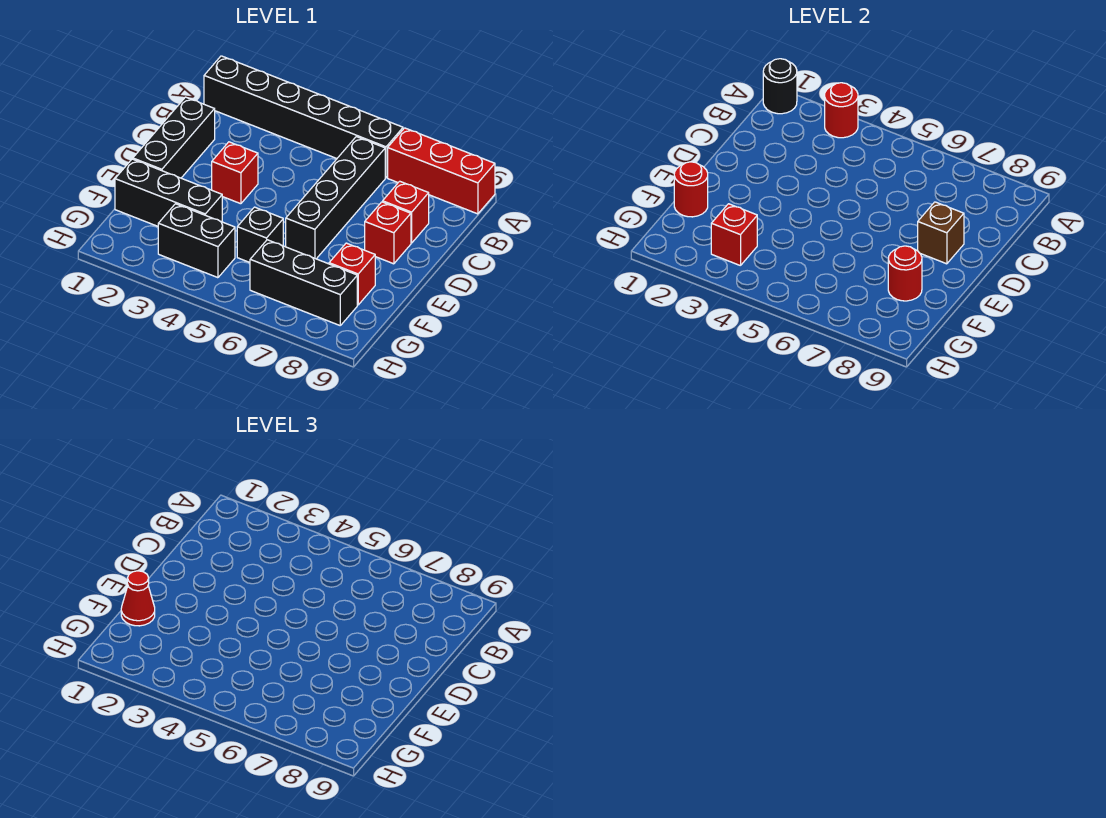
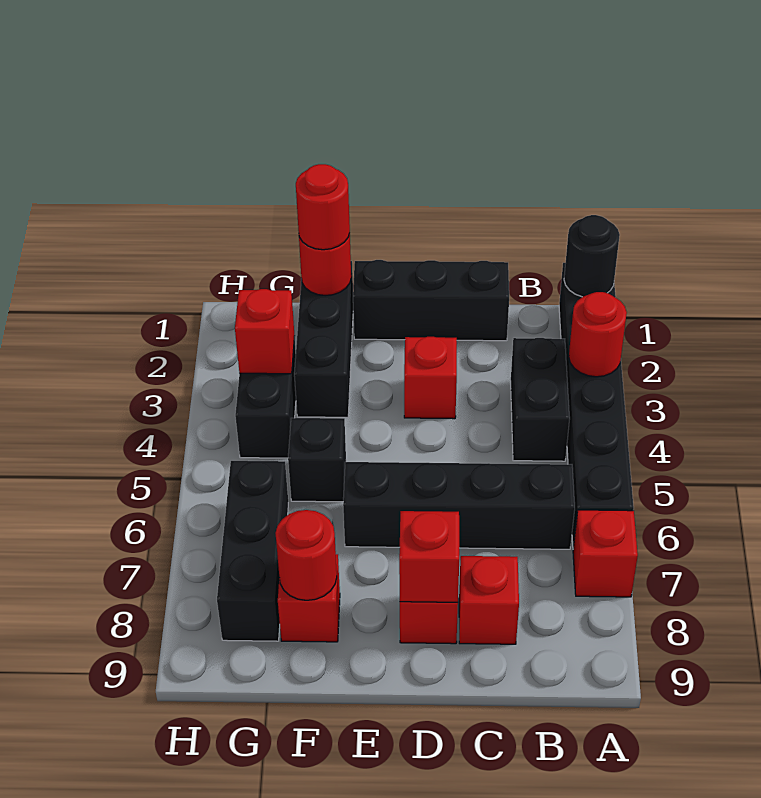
red brick A7:A9 level 1 -> red brick A7 level 1
none -> black brick B3:B4 level 1
brown brick D8 level 2 -> red brick D8 level 2
red cone F1 level 3 -> red round brick F1 level 3

